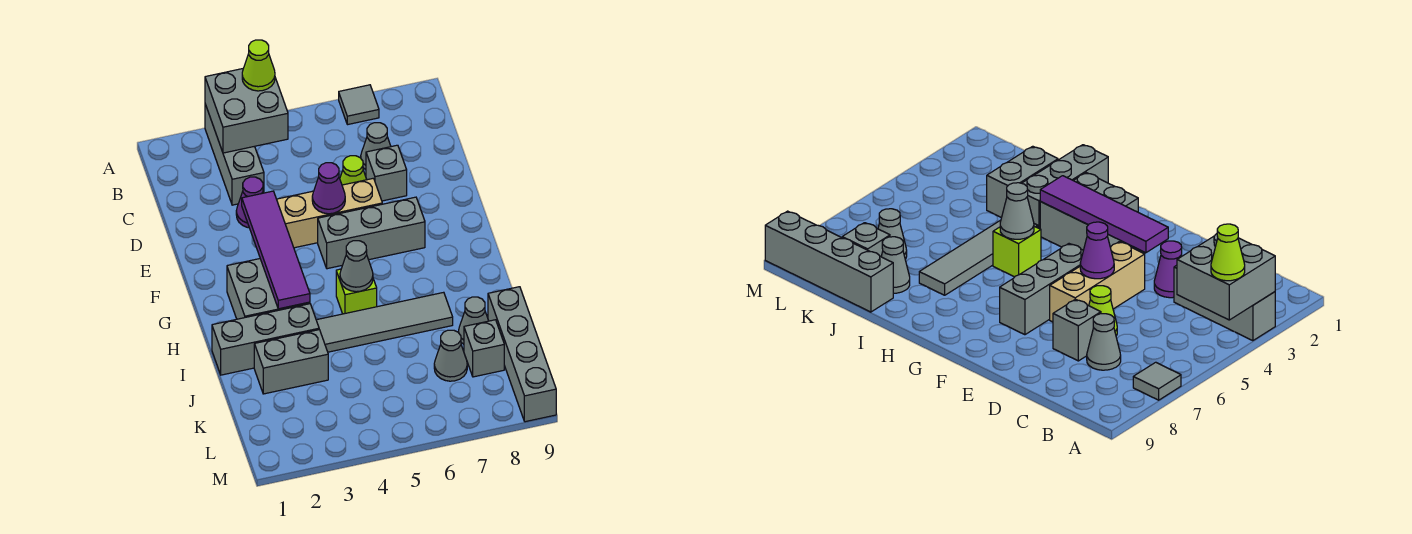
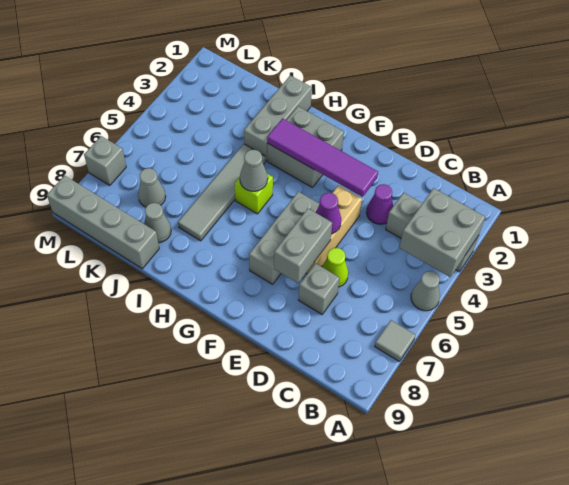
lime cone A4 level 3 -> none
grey cone C7 level 1 -> grey cone A5 level 1
grey brick J2:J3 level 1 -> grey brick E6:E7 level 2
grey brick K8 level 1 -> grey brick M7 level 1

